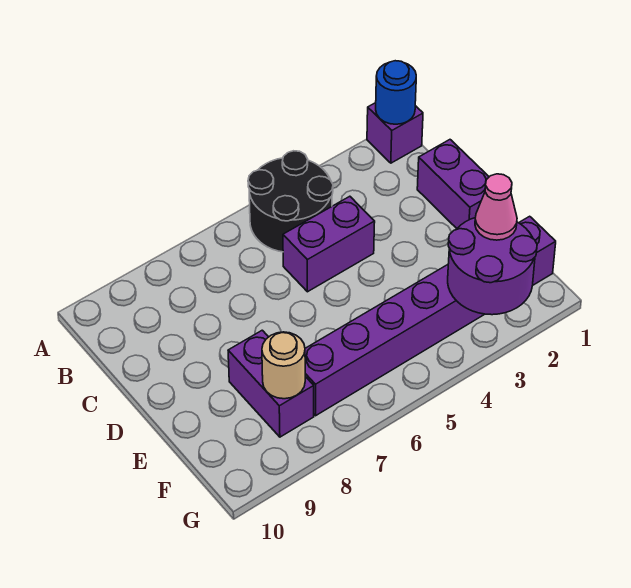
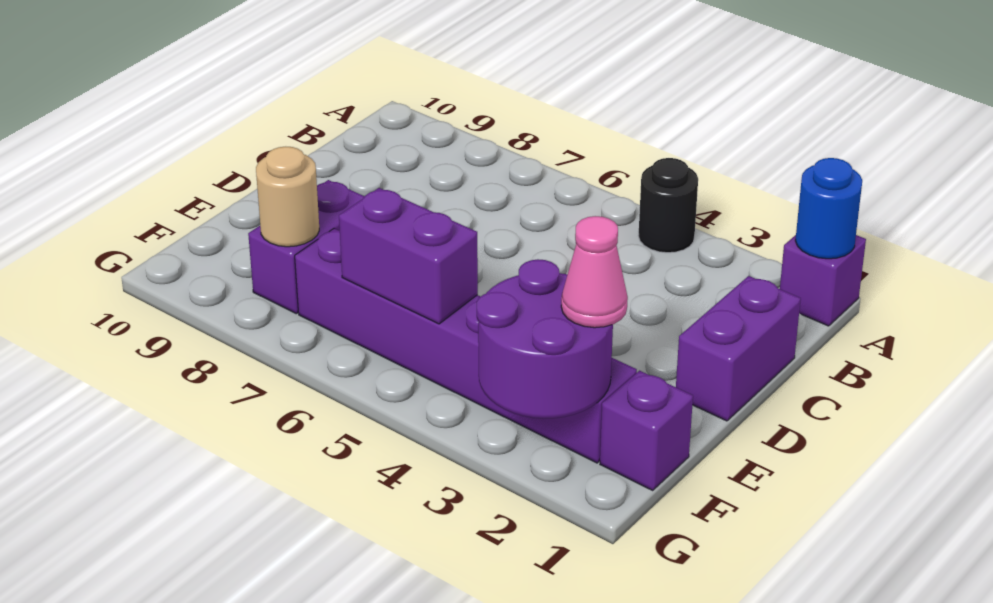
black round brick A4:B5 level 1 -> black round brick A4 level 1
purple brick C4:C5 level 1 -> purple brick F5:F6 level 2

